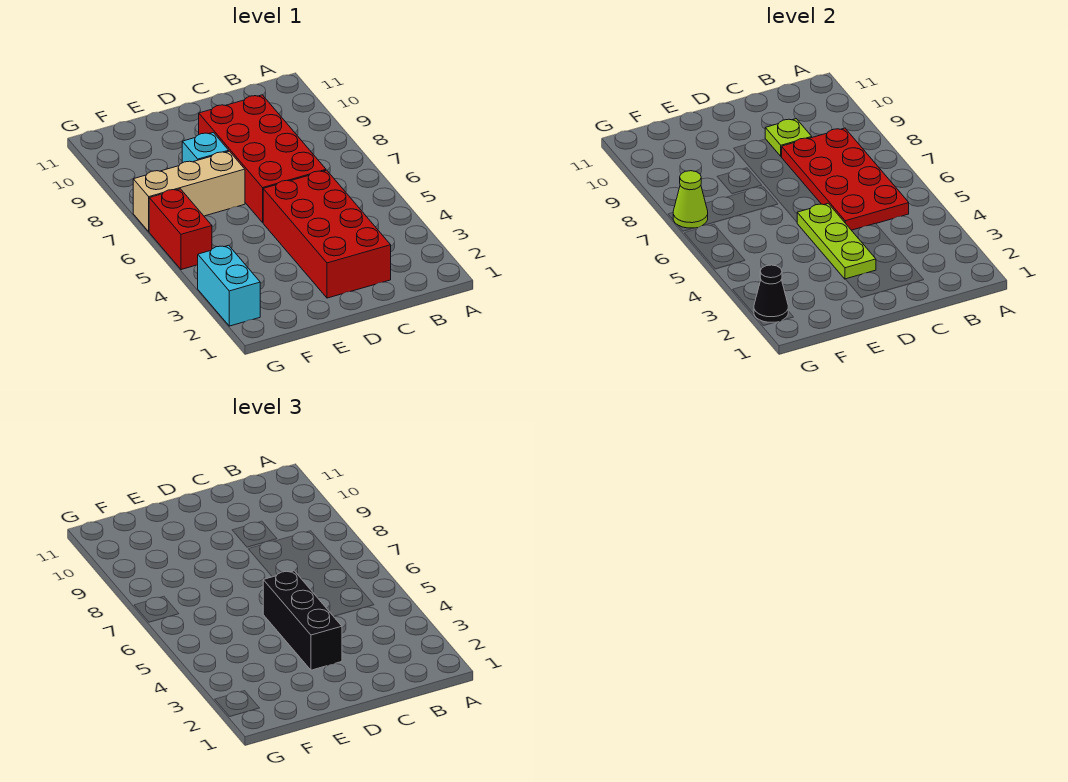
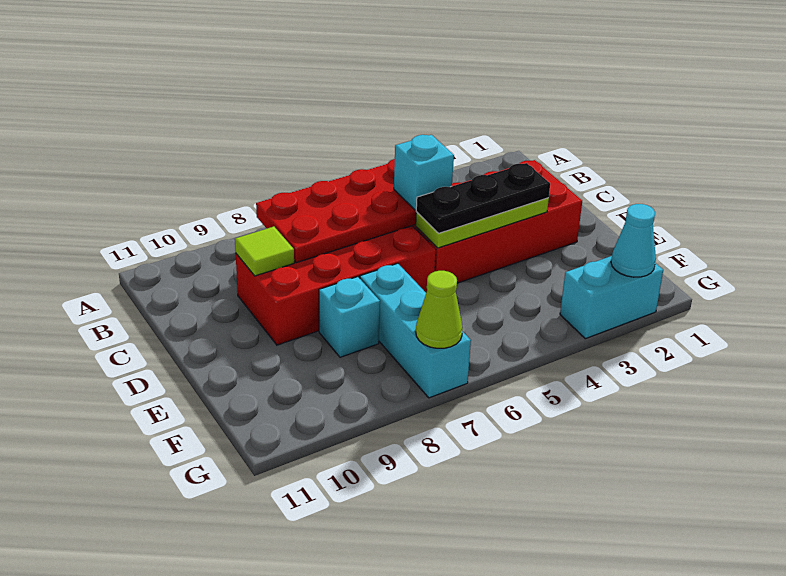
none -> cyan brick C5 level 3
lime plate C9 level 2 -> lime tile C9 level 2
black brick D3:D5 level 3 -> black plate D3:D5 level 3
tan brick E7:G7 level 1 -> cyan brick E7:G7 level 1
black cone G2 level 2 -> cyan cone G2 level 2
red brick G5:G6 level 1 -> none

